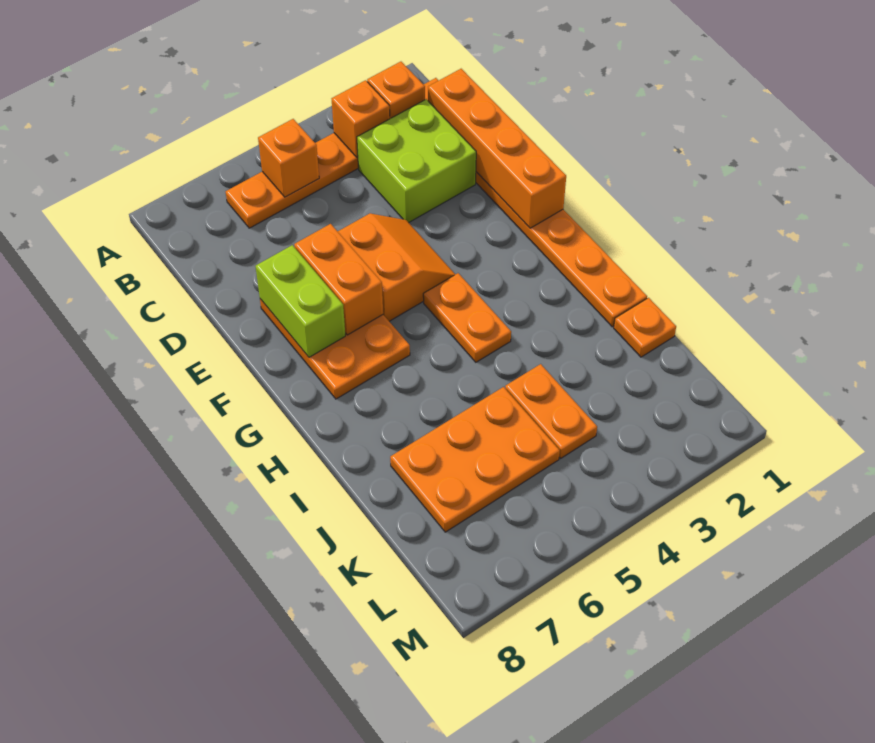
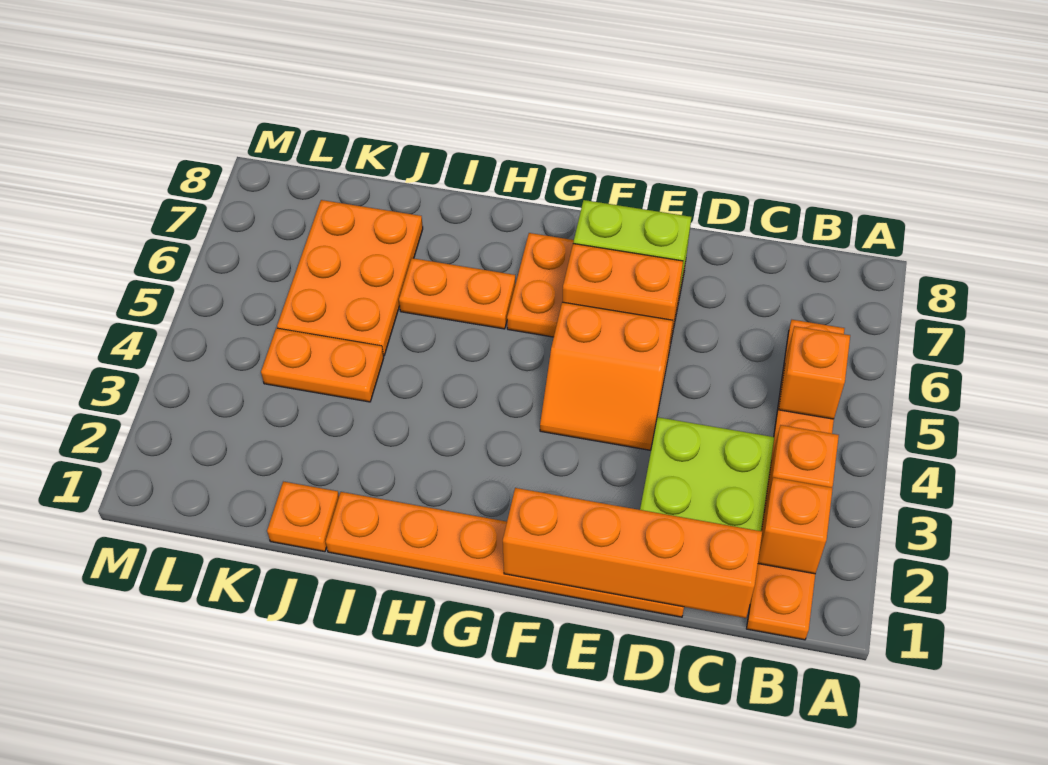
orange plate G4:H4 level 1 -> orange plate H6:I6 level 1

